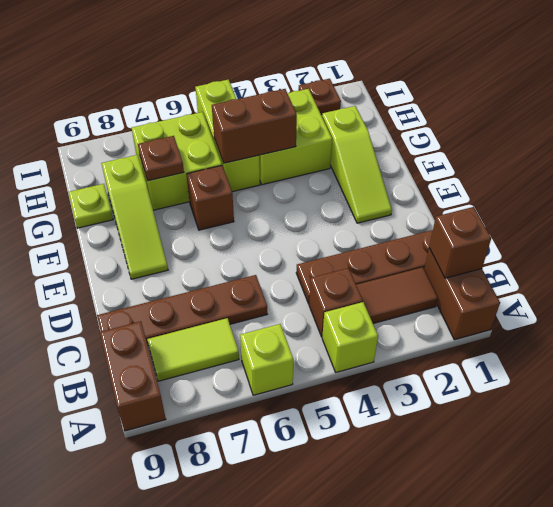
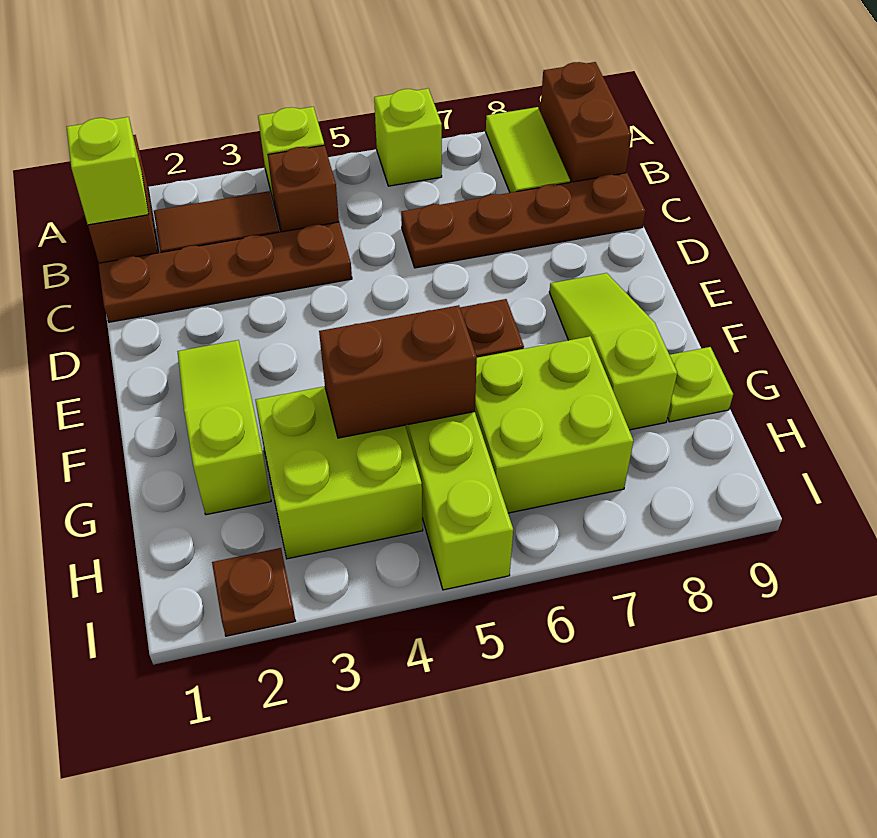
brown brick B1 level 2 -> lime brick B1 level 2
lime tile B7:B8 level 1 -> lime tile A8:B8 level 1
brown plate G7 level 2 -> none

